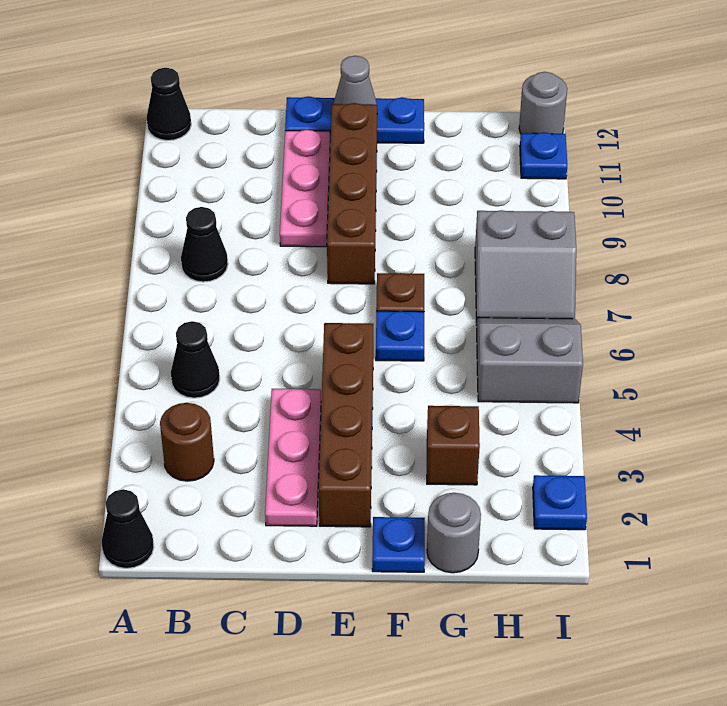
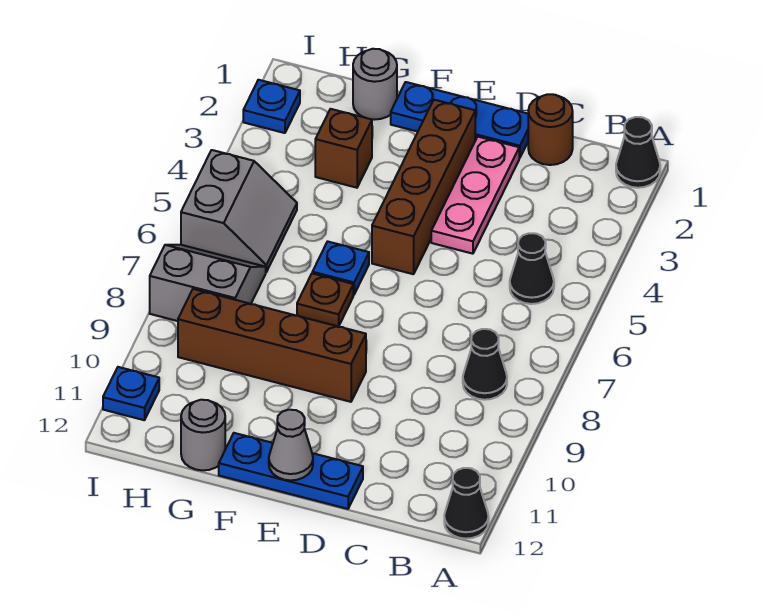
brown round brick B3 level 1 -> brown round brick C1 level 1
pink plate D9:D11 level 1 -> none
brown brick E8:E11 level 1 -> brown brick E9:H9 level 1
blue plate F1 level 1 -> blue plate D1:F1 level 1
grey slope H5:I6 level 1 top 5 -> grey slope H5:I6 level 1 top I
grey round brick I12 level 1 -> grey round brick G12 level 1

